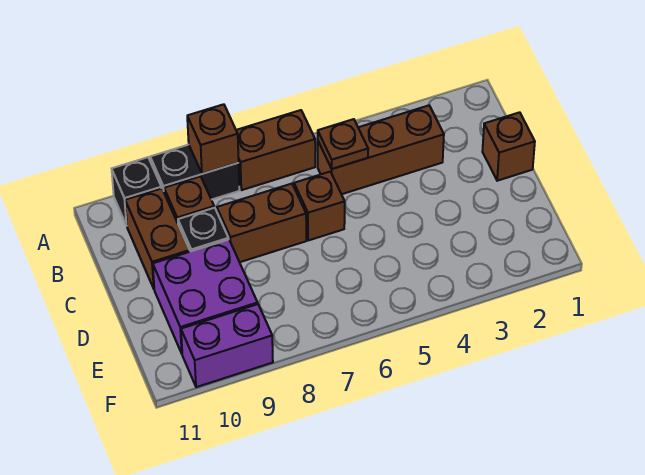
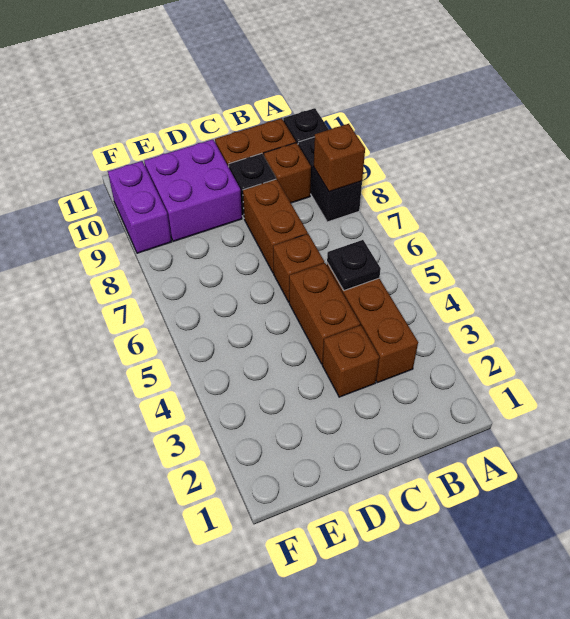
brown brick A6:A7 level 1 -> brown brick C4:C5 level 1
brown plate B5 level 2 -> black plate B5 level 2
brown brick C1 level 1 -> brown brick C3 level 1

